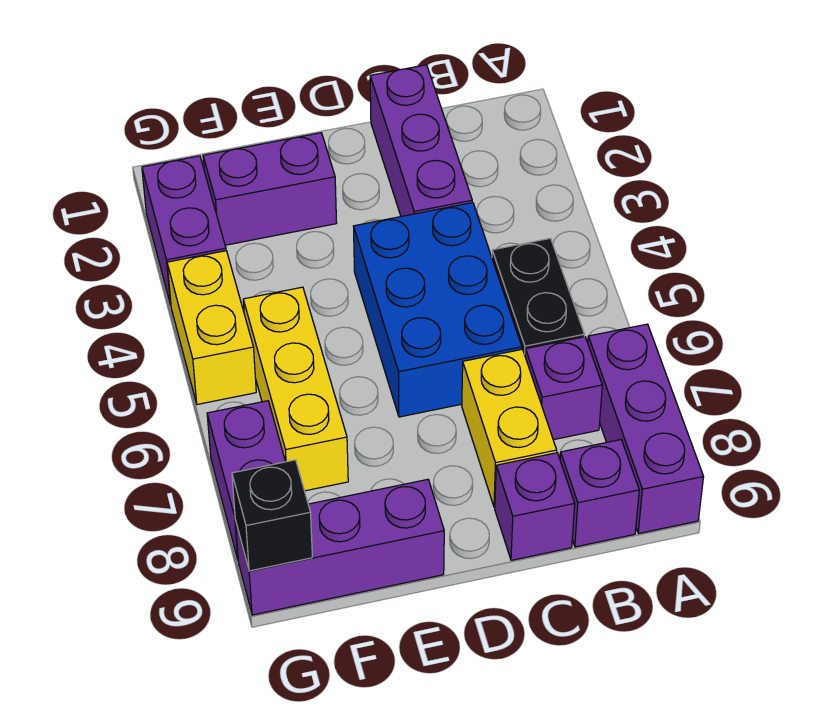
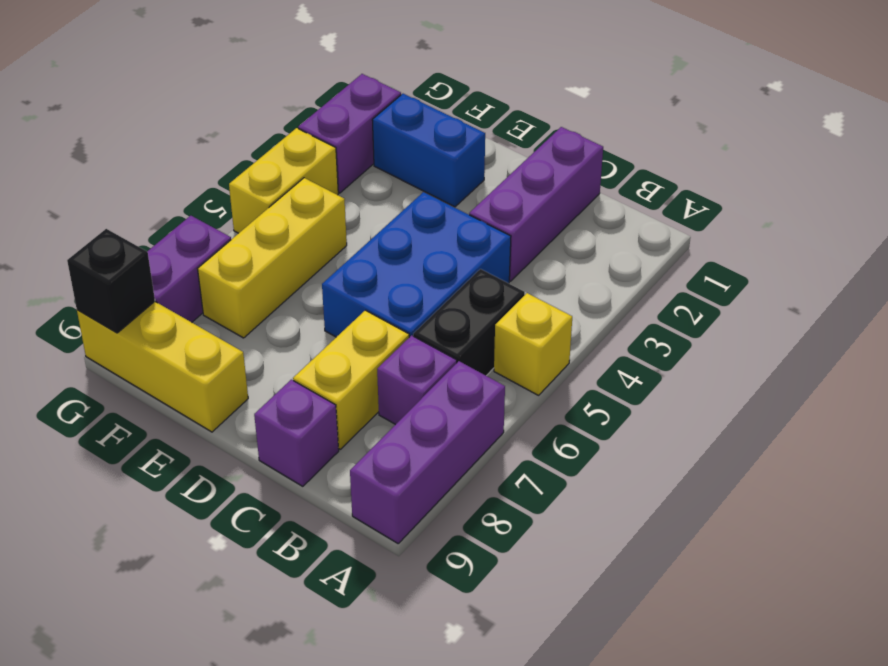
none -> yellow brick A5 level 1
purple brick B9 level 1 -> none
purple brick E2:F2 level 1 -> blue brick E2:F2 level 1
purple brick E9:G9 level 1 -> yellow brick E9:G9 level 1

